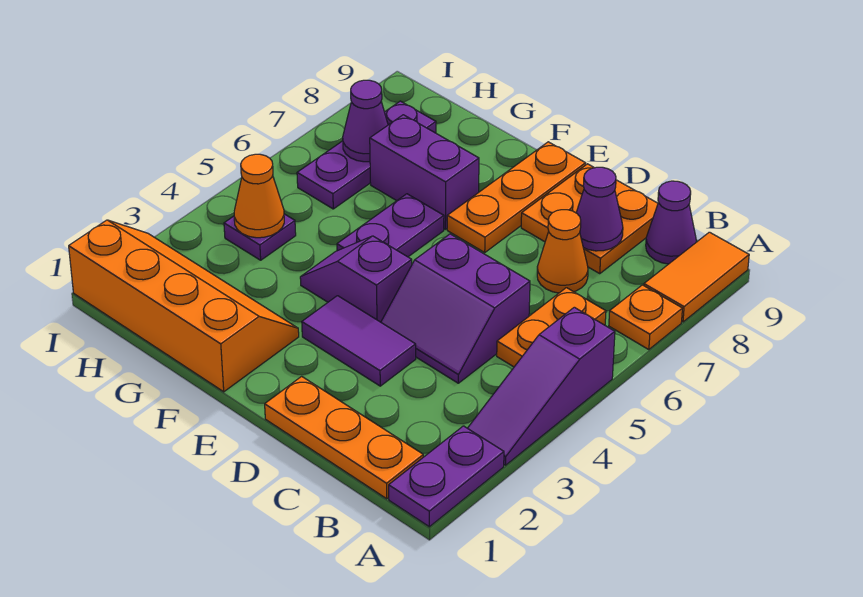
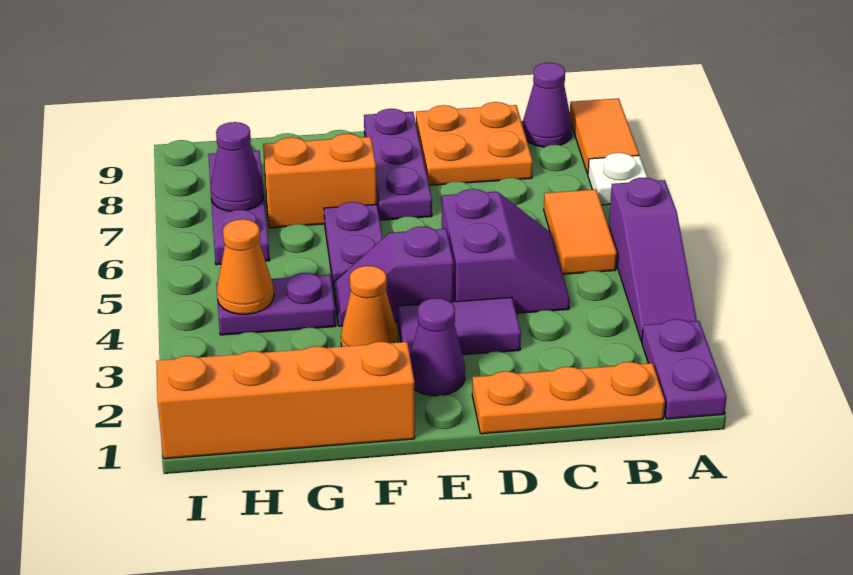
orange plate A7 level 1 -> white plate A7 level 1
orange plate B5:B6 level 1 -> orange tile B5:B6 level 1
purple slope C4:D5 level 1 top 5 -> purple slope C4:D5 level 1 top D
orange cone C7 level 1 -> orange cone F3 level 1
purple cone C8 level 2 -> purple cone E2 level 1
orange plate E7:E9 level 1 -> purple plate E7:E9 level 1
purple brick F7:G7 level 1 -> orange brick F7:G7 level 1
purple plate H4 level 1 -> purple plate G4:H4 level 1

